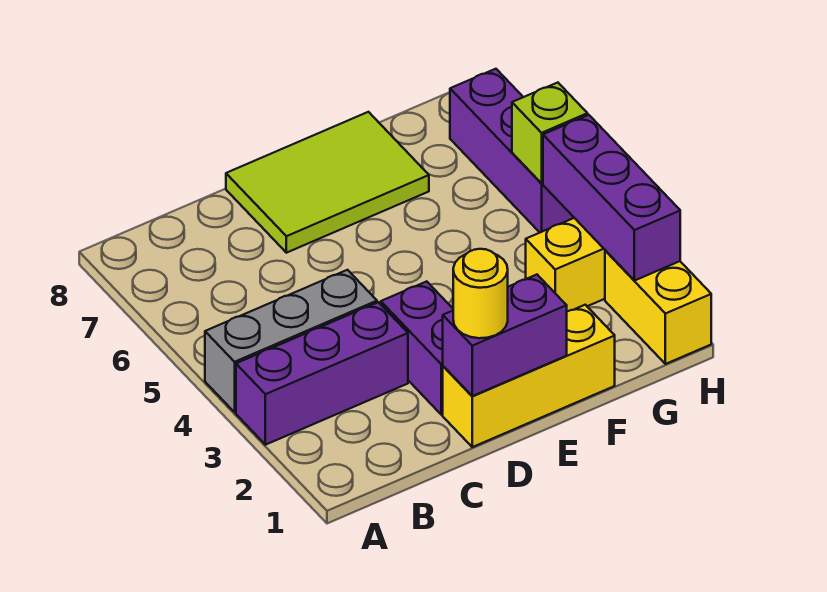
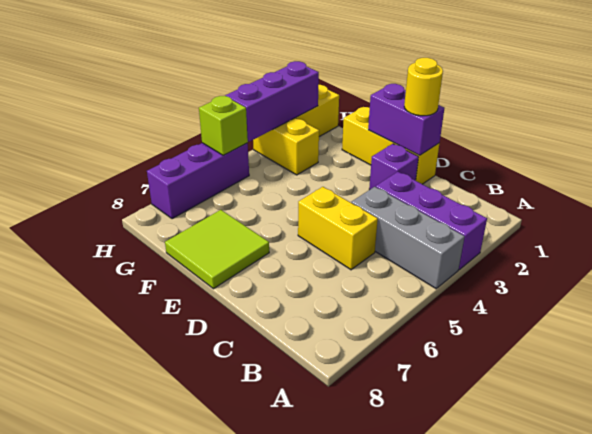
none -> yellow brick C5:D5 level 1
purple brick D2:D3 level 1 -> purple brick D2 level 1
lime tile D7:F8 level 1 -> lime tile E7:F8 level 1

